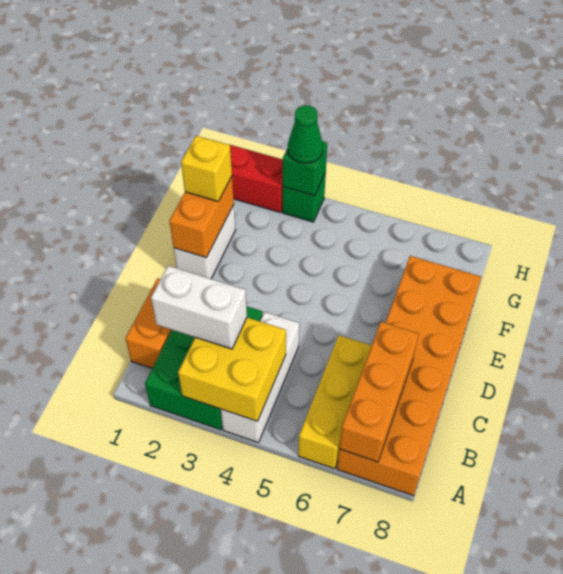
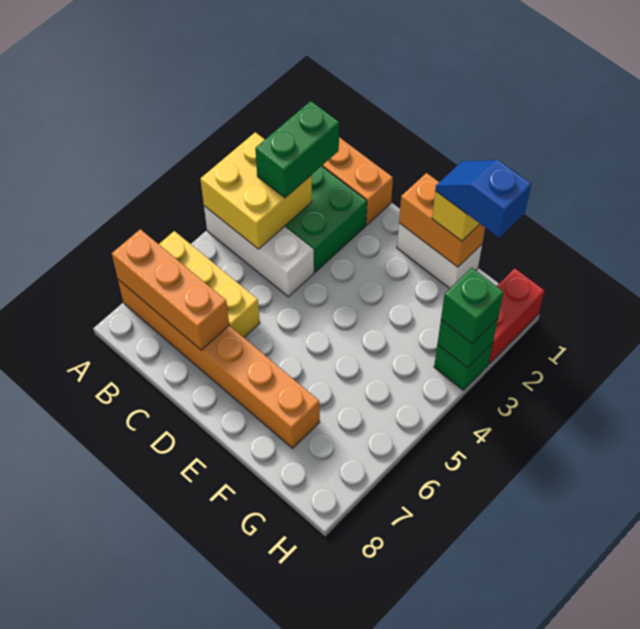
orange brick A7:F8 level 1 -> orange brick A7:F7 level 1
white brick B2:B3 level 3 -> green brick B2:B3 level 3
none -> blue slope F1:G1 level 4 top G
green cone H3 level 3 -> green brick H3 level 3

